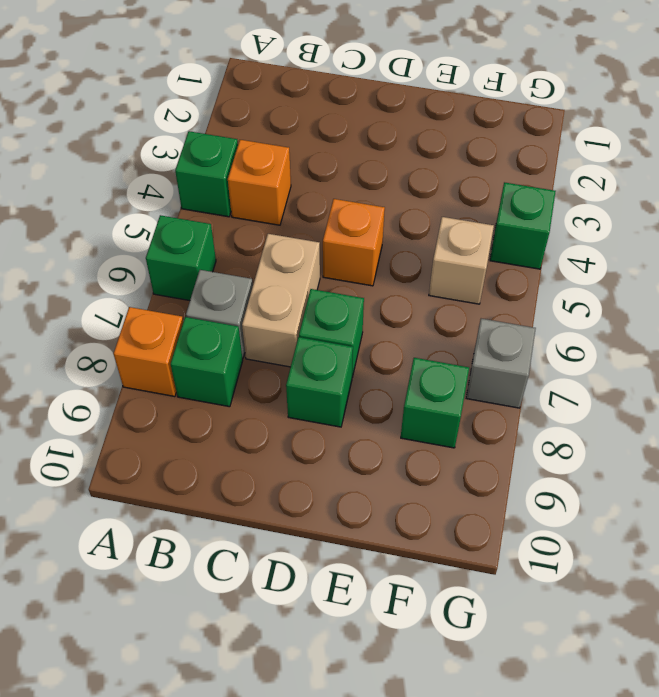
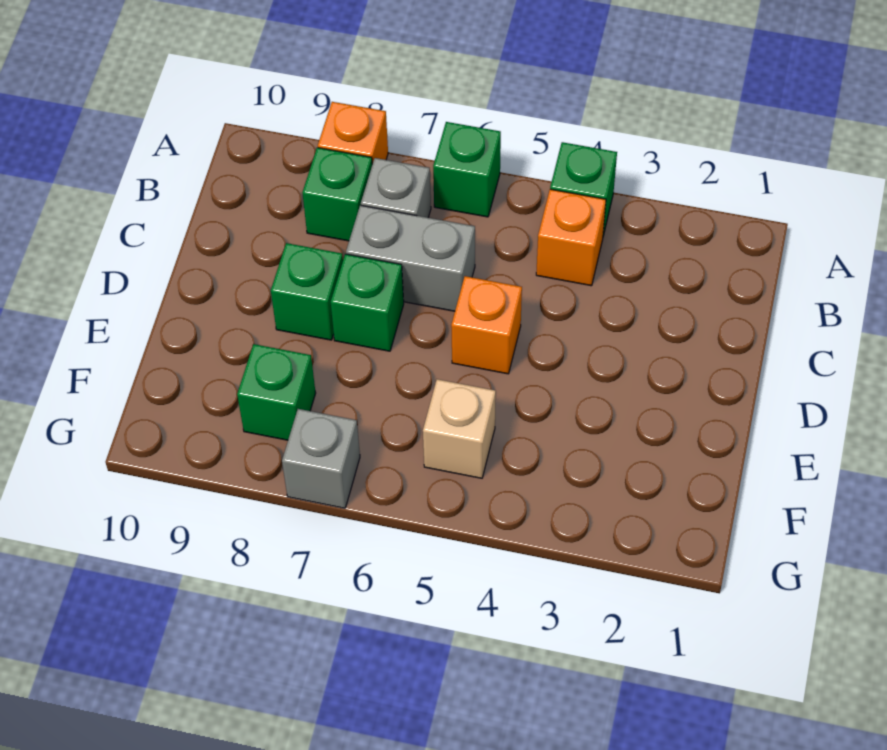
tan brick C6:C7 level 1 -> grey brick C6:C7 level 1
green brick G4 level 1 -> none

